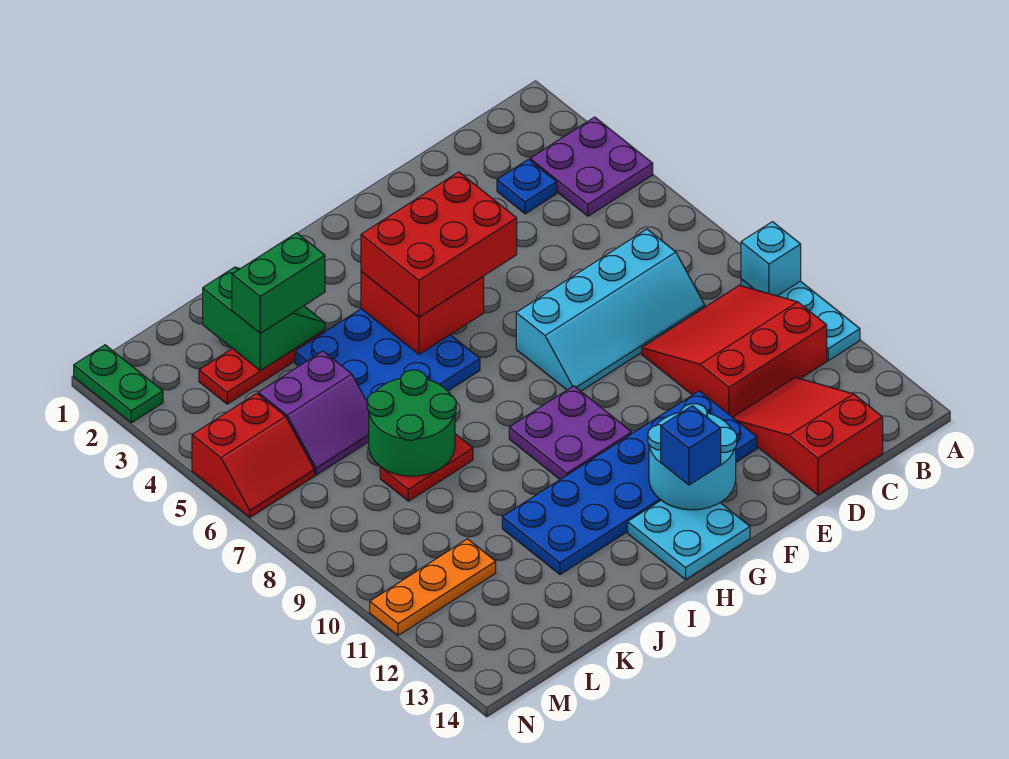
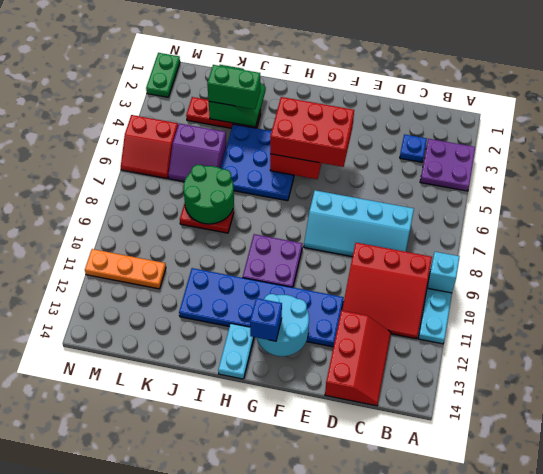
red slope B9:D11 level 1 top 11 -> red slope B9:D11 level 1 top 9
red slope C12:D14 level 1 top 14 -> red slope C12:D14 level 1 top D
cyan plate G13:H14 level 1 -> cyan plate H13:H14 level 1

